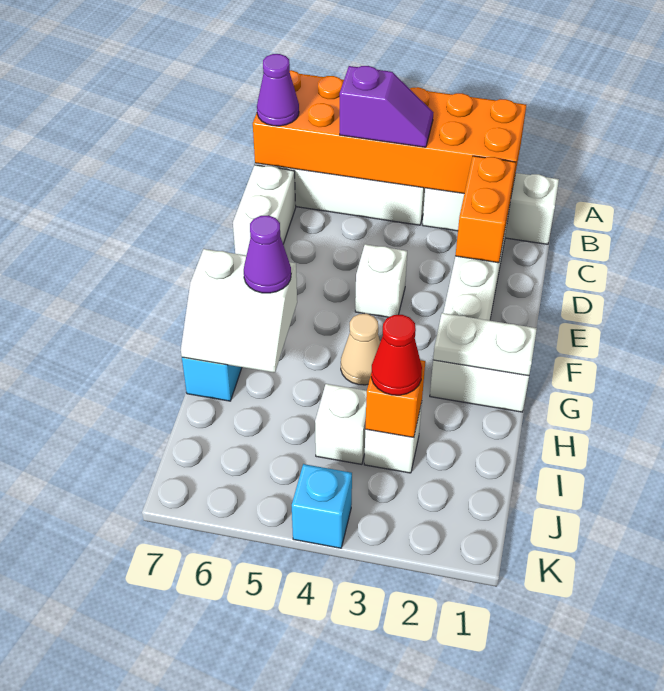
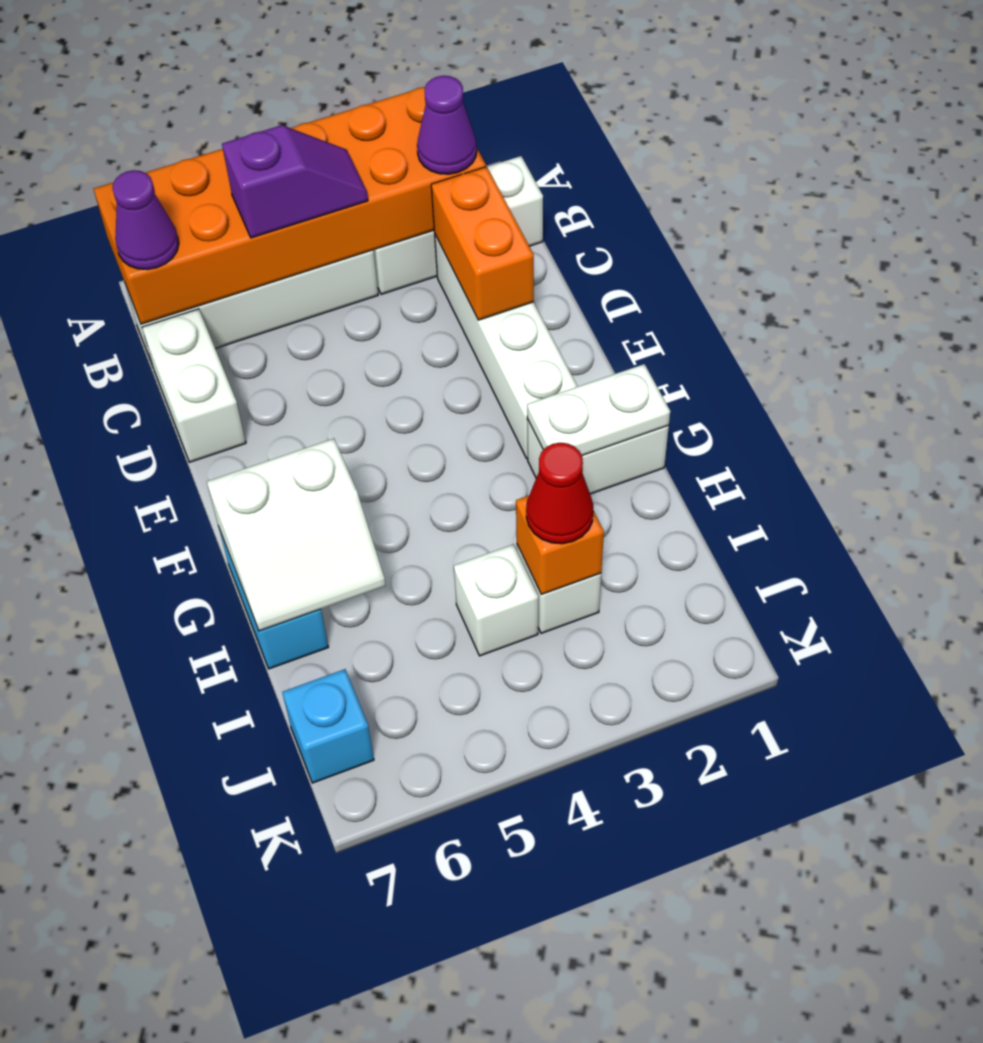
white brick E4 level 1 -> none
tan cone G4 level 1 -> none
purple cone G6 level 3 -> purple cone B2 level 3
cyan brick K4 level 1 -> cyan brick J7 level 1

